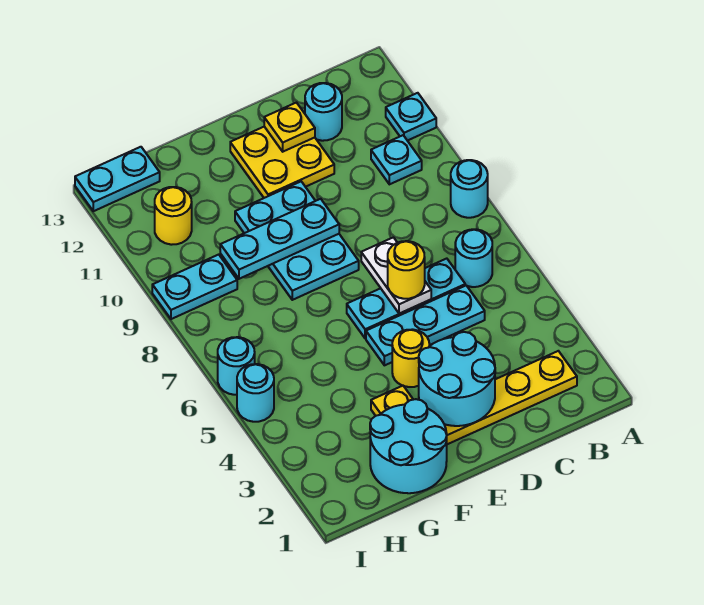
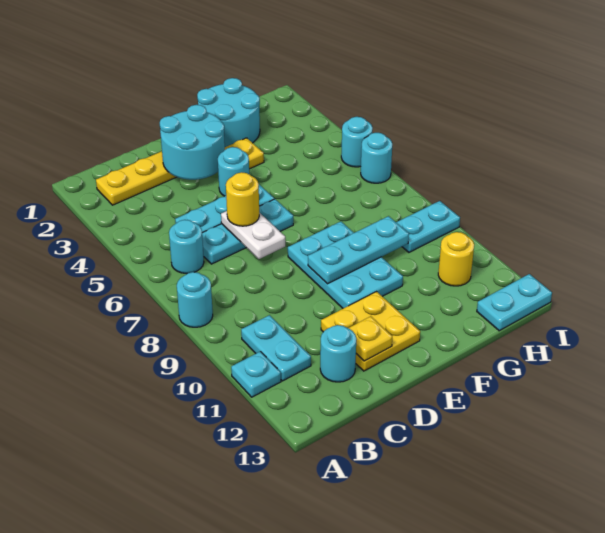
cyan plate B10 level 1 -> cyan plate B10:B11 level 1
yellow round brick E4 level 1 -> cyan round brick E4 level 1

